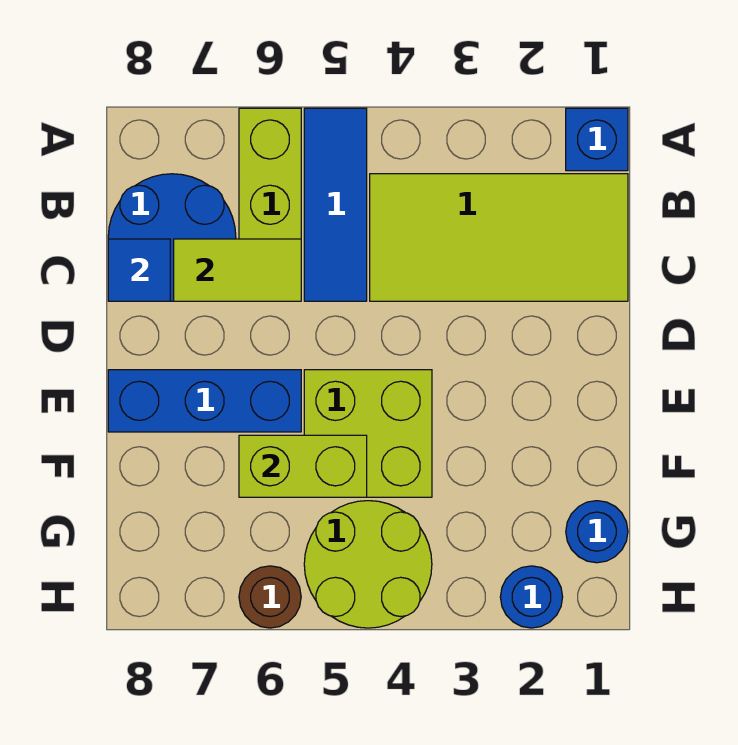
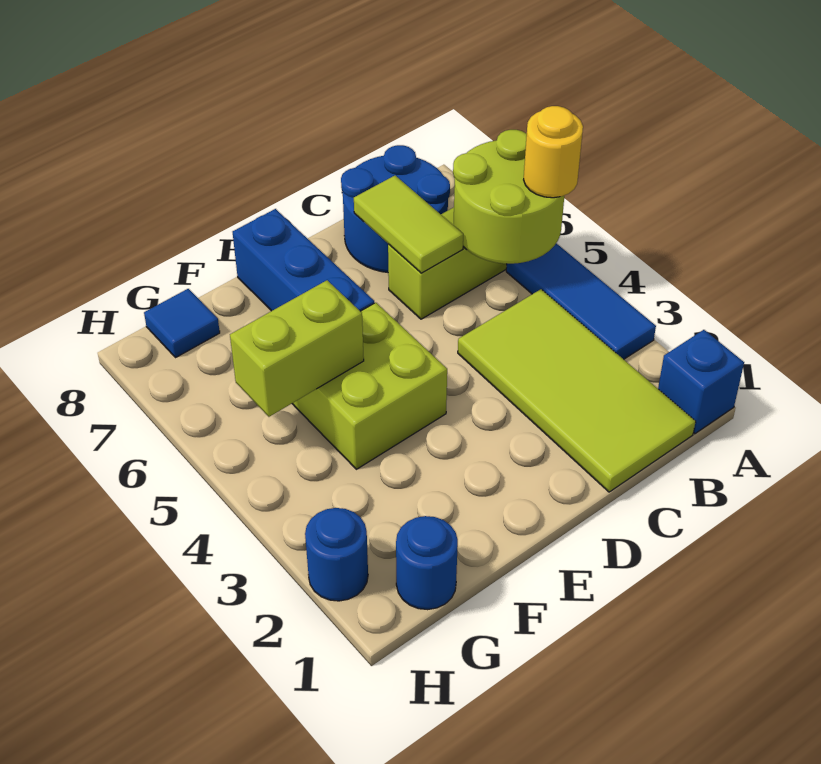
blue tile A5:C5 level 1 -> blue tile A3:A5 level 1
none -> yellow round brick A5 level 3
blue tile C8 level 2 -> blue tile G8 level 1
lime brick F5:F6 level 2 -> lime brick F5:G5 level 2
lime round brick G4:H5 level 1 -> lime round brick A5:B6 level 2
brown round brick H6 level 1 -> none

